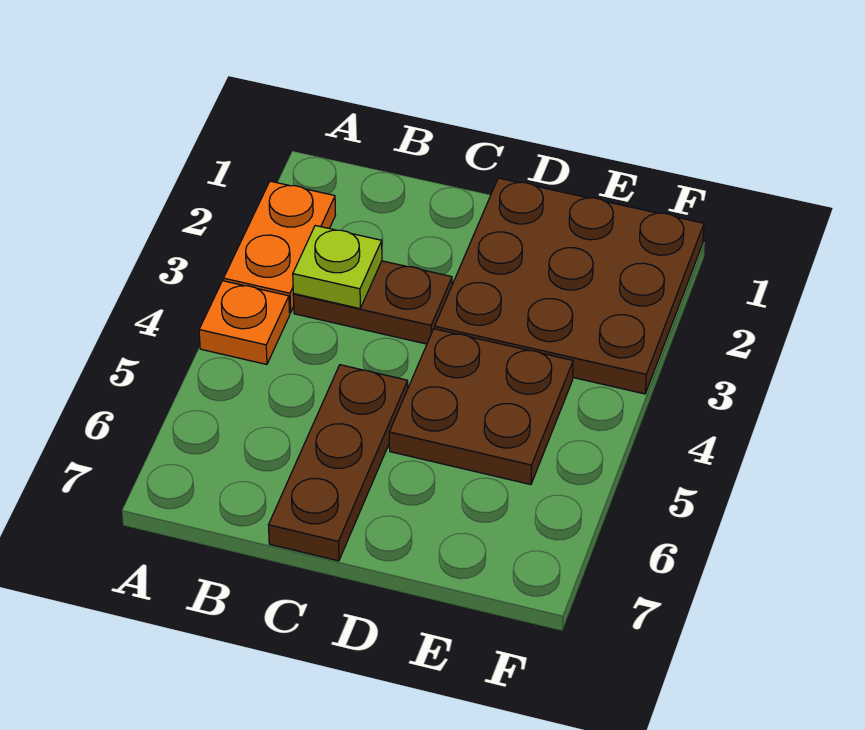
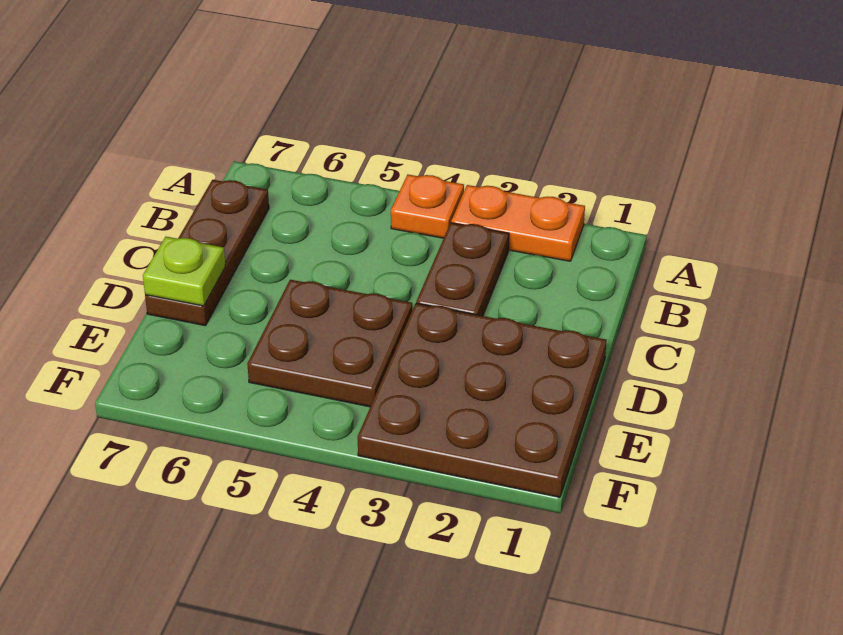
lime plate B3 level 2 -> lime plate D7 level 2
brown plate C5:C7 level 1 -> brown plate B7:D7 level 1

